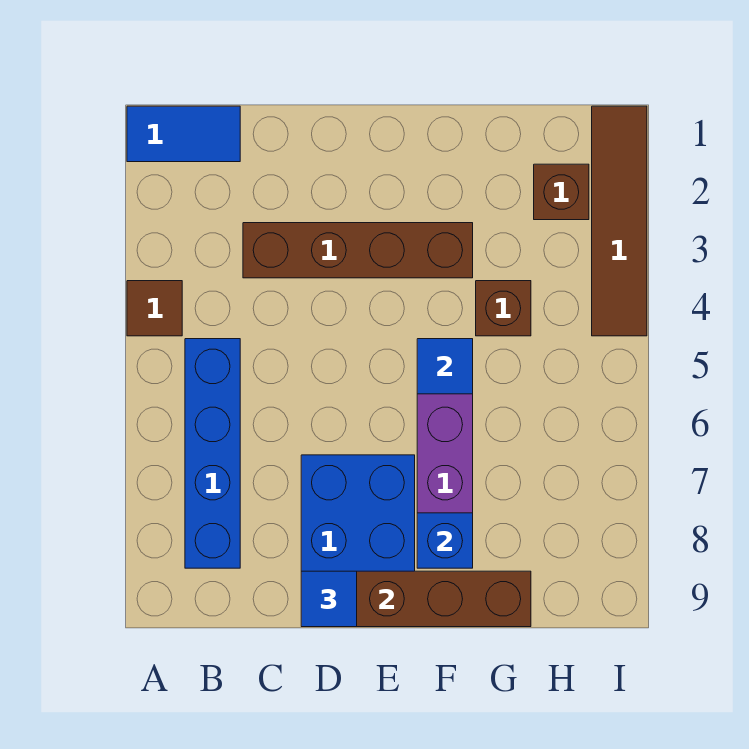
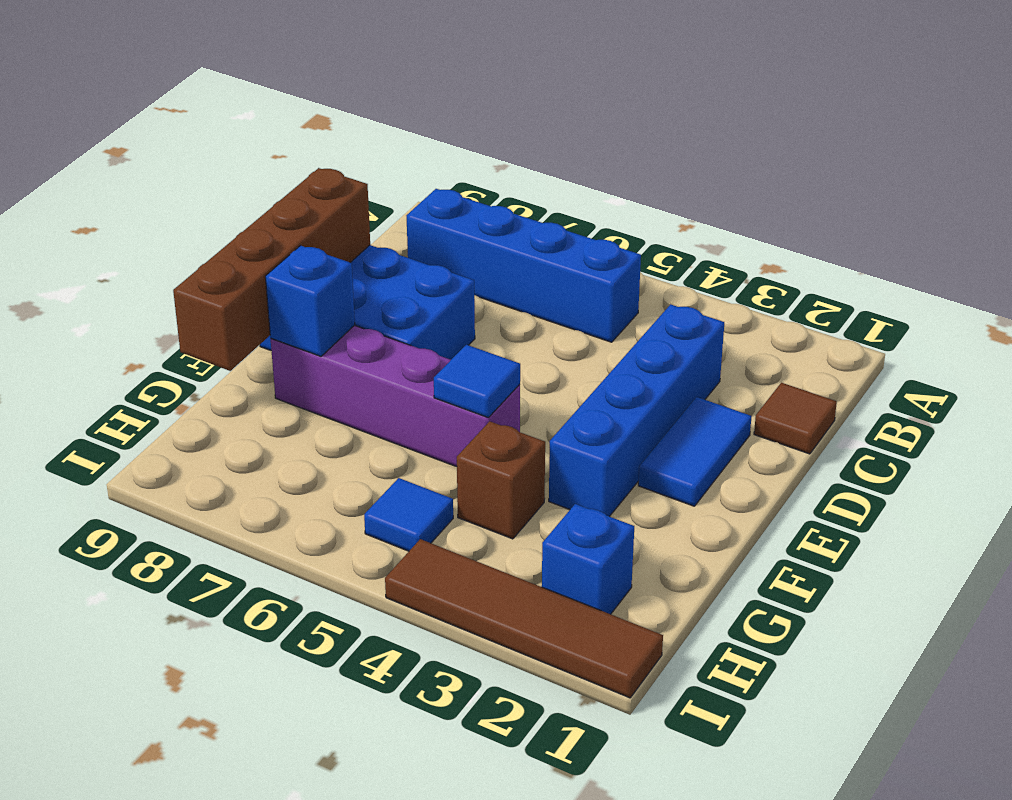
blue tile A1:B1 level 1 -> blue tile D2:E2 level 1
brown tile A4 level 1 -> brown tile C1 level 1
brown brick C3:F3 level 1 -> blue brick C3:F3 level 1
blue tile D9 level 3 -> blue tile H5 level 1
brown brick H2 level 1 -> blue brick H2 level 1

